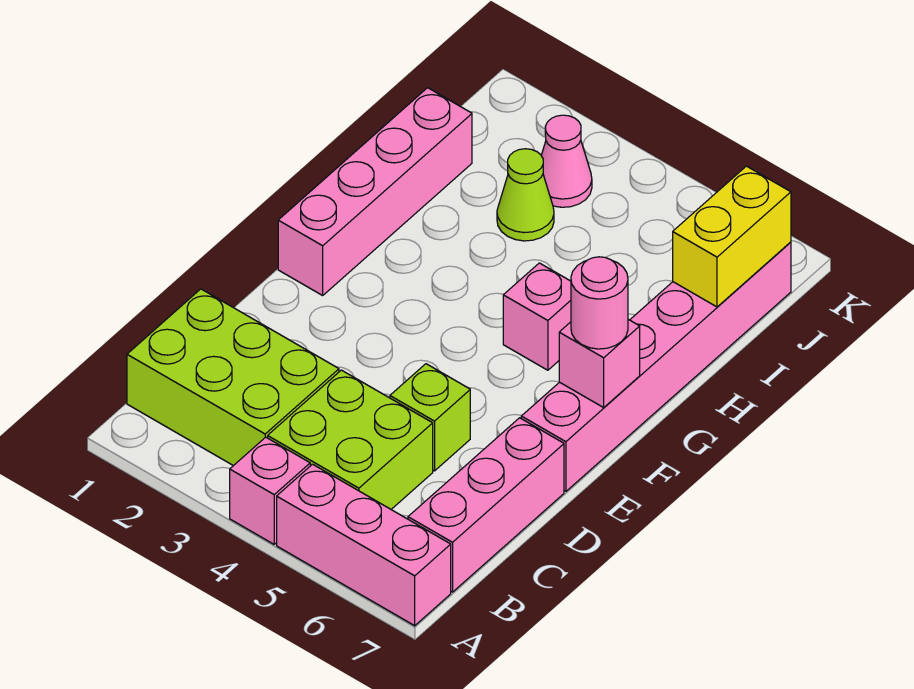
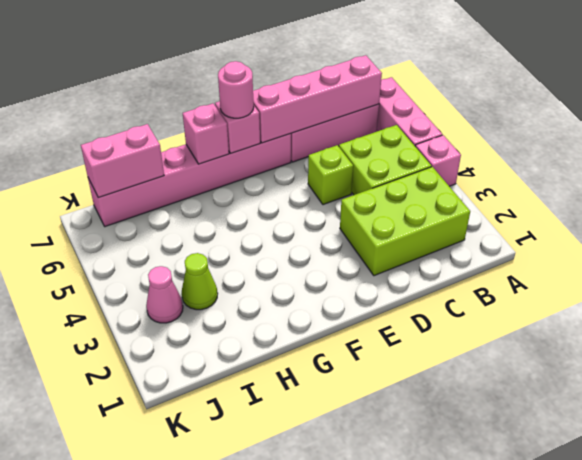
lime brick B1:C3 level 1 -> lime brick B2:D3 level 1
pink brick F1:I1 level 1 -> pink brick B7:E7 level 2
pink brick G5 level 1 -> pink brick G7 level 2
yellow brick I7:J7 level 2 -> pink brick I7:J7 level 2

